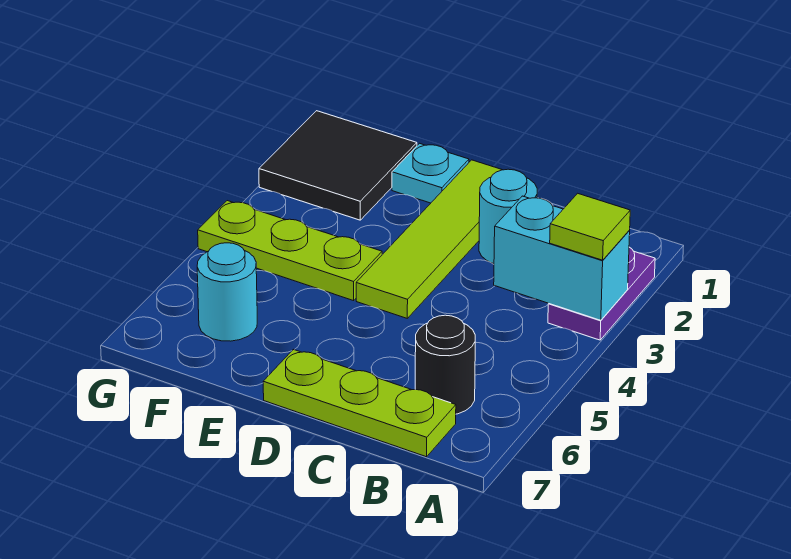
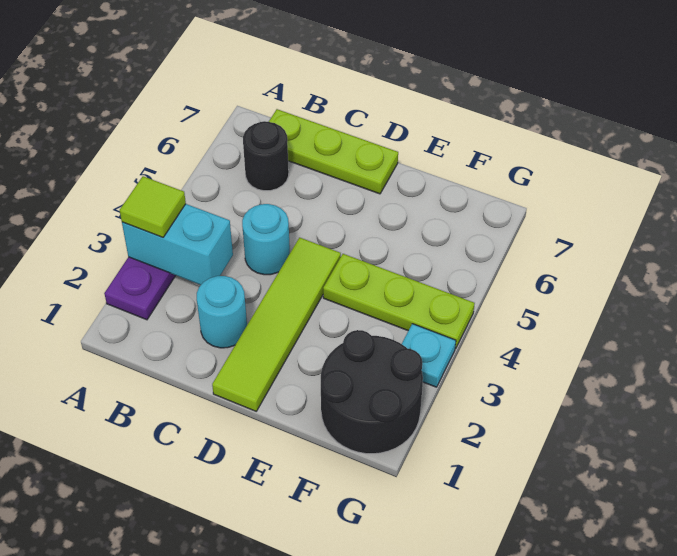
cyan plate E1 level 1 -> cyan plate G3 level 1
black tile F1:G2 level 1 -> black round brick F1:G2 level 1
cyan round brick F6 level 1 -> cyan round brick C4 level 1

